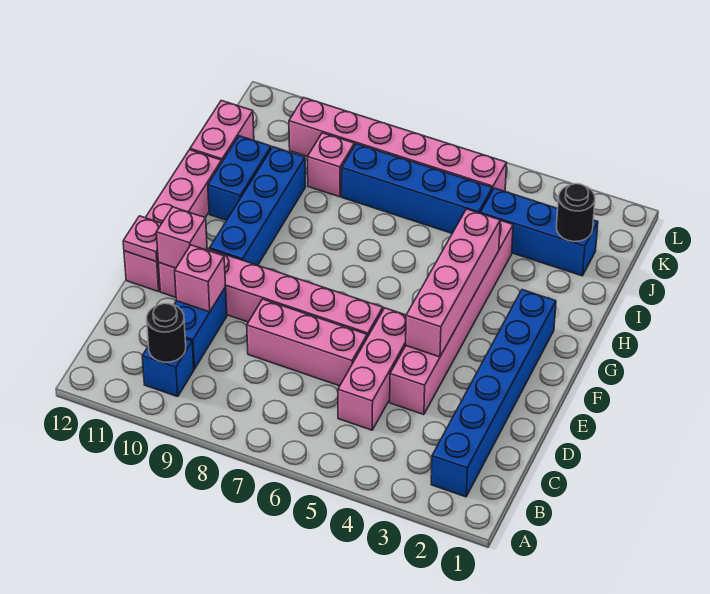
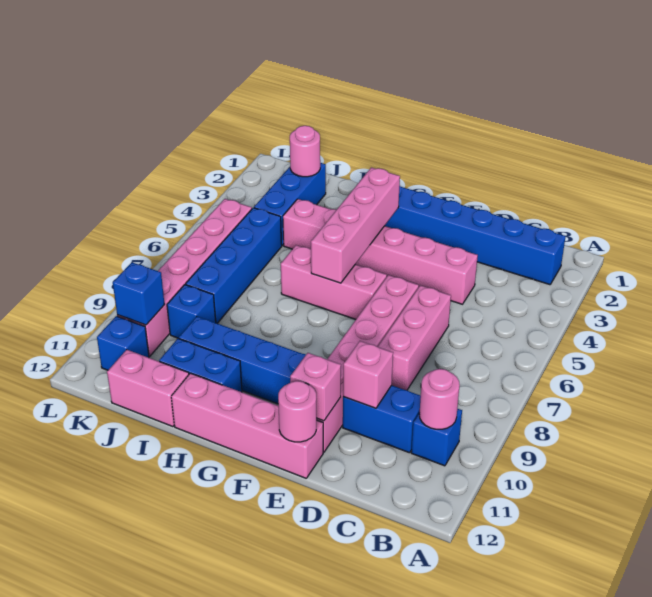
black round brick B10 level 2 -> pink round brick B10 level 2
pink brick C5:E5 level 1 -> pink brick F6:H6 level 1
pink brick E4:H4 level 2 -> pink brick G3:G6 level 2
pink plate E12 level 2 -> pink round brick E12 level 2
black round brick J2 level 2 -> pink round brick J2 level 2
pink brick J9 level 1 -> blue brick J9 level 1
none -> blue brick K10 level 2
none -> blue brick K11 level 1

